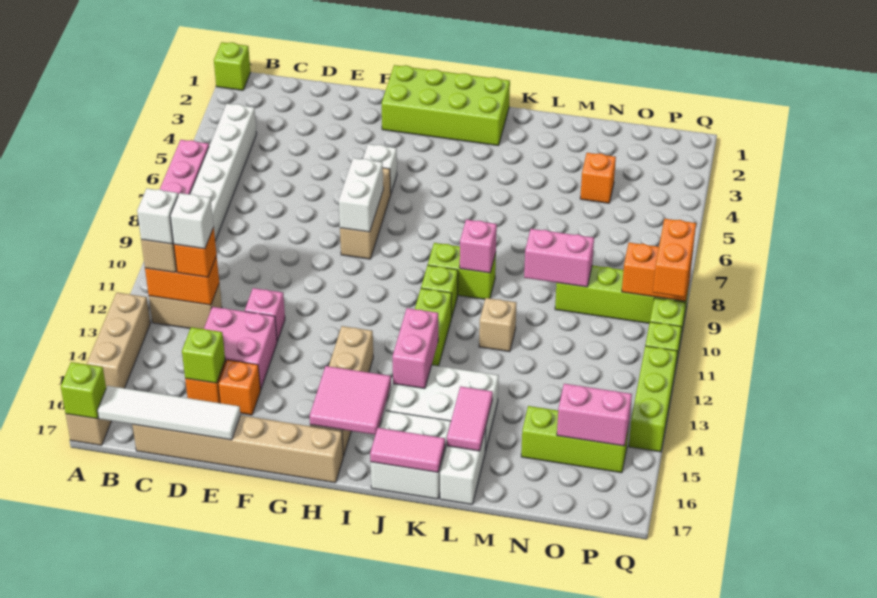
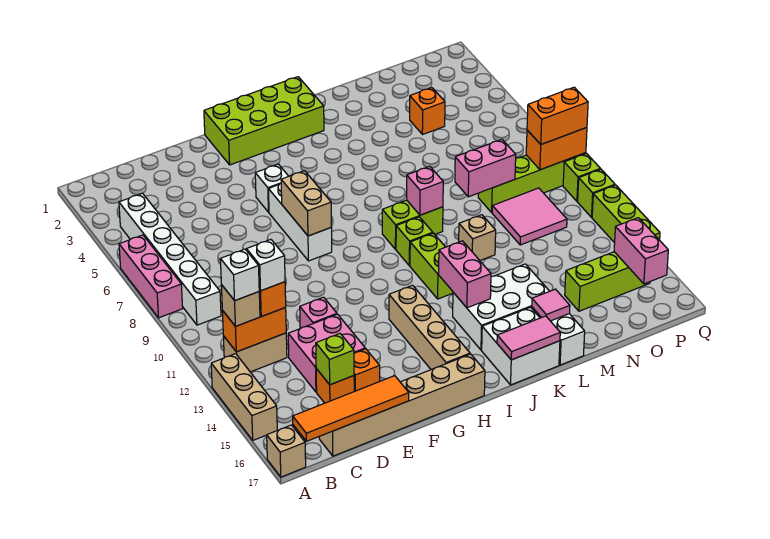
lime brick A1 level 1 -> none
lime brick A17 level 2 -> none
white tile B17:E17 level 2 -> orange tile B17:E17 level 2
tan brick G6:G8 level 1 -> white brick G6:G8 level 1
white brick G7:G8 level 2 -> tan brick G7:G8 level 2
pink tile H15:I16 level 2 -> pink tile N10:O11 level 1
pink tile L15:L16 level 2 -> pink tile L16 level 2
pink brick O15:P15 level 2 -> pink brick P15:P16 level 2
orange brick Q9:Q10 level 3 -> orange brick P9:Q9 level 3

